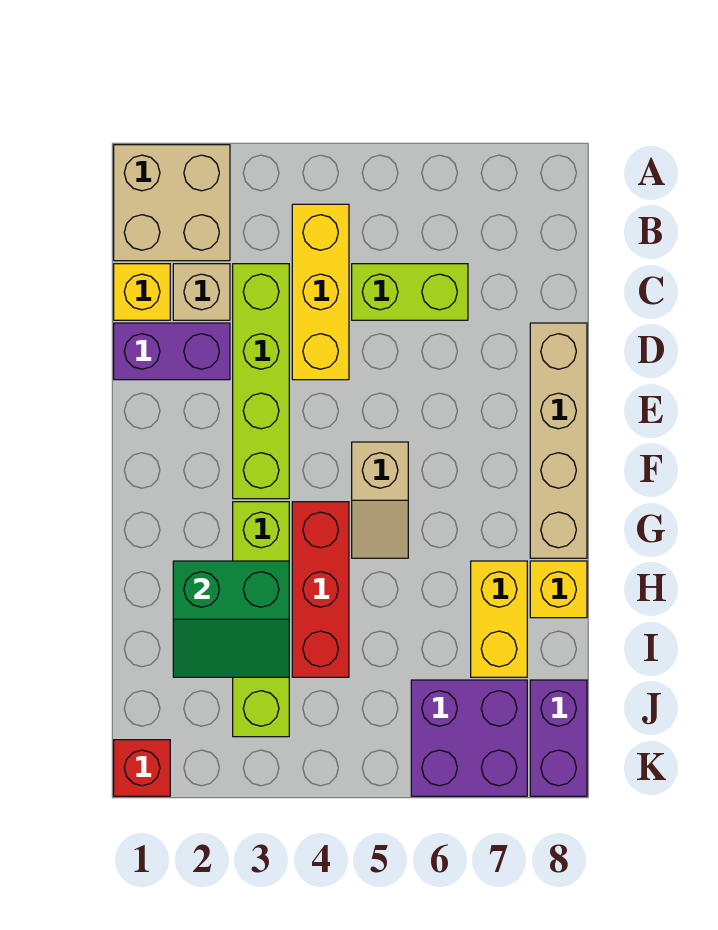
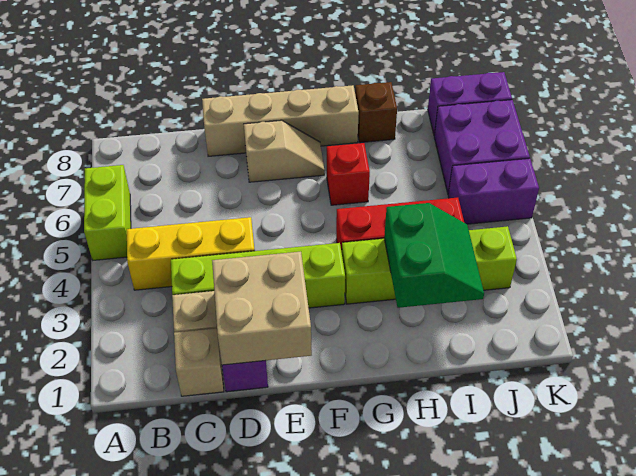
tan brick A1:B2 level 1 -> tan brick D1:E2 level 2
yellow brick C1 level 1 -> tan brick C1 level 1
lime brick C5:C6 level 1 -> lime brick A5:A6 level 1
tan slope F5:G5 level 1 top F -> tan slope E7:F7 level 1 top E
yellow brick H7:I7 level 1 -> none
yellow brick H8 level 1 -> brown brick H8 level 1
none -> purple brick J5:K5 level 1
red brick K1 level 1 -> red brick G6 level 1

